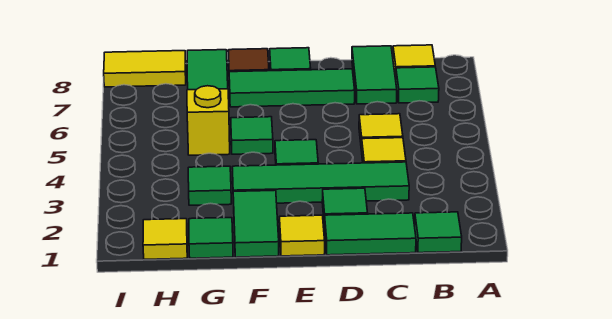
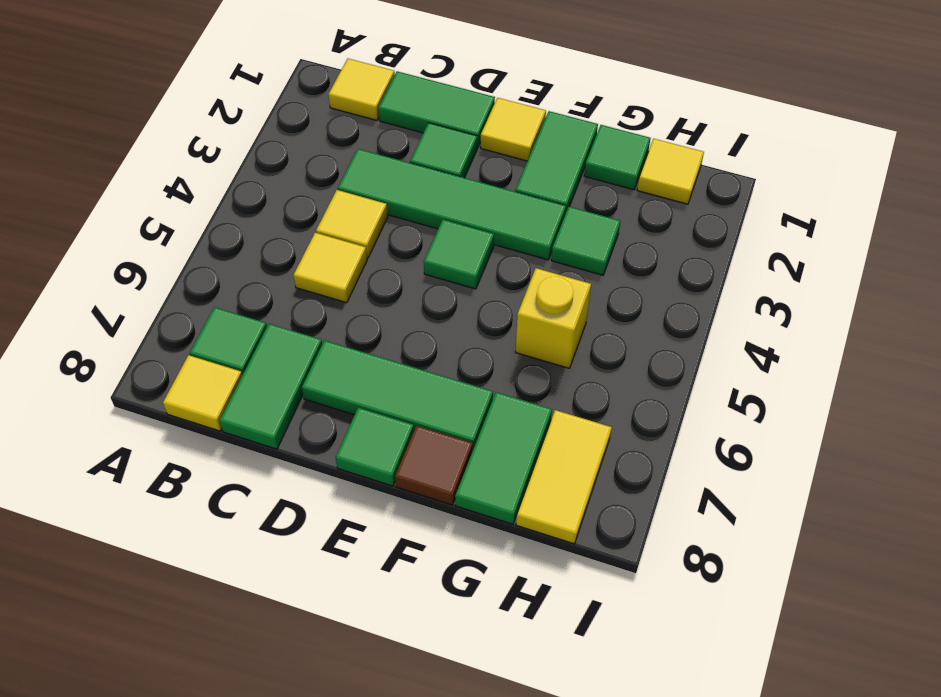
green tile B1 level 1 -> yellow tile B1 level 1
green tile F5 level 1 -> none
yellow tile H8:I8 level 1 -> yellow tile H7:H8 level 1

